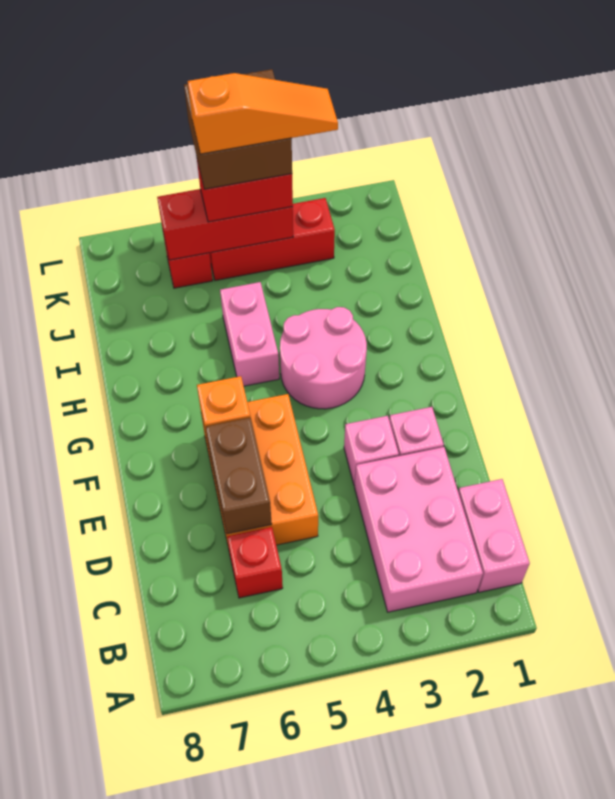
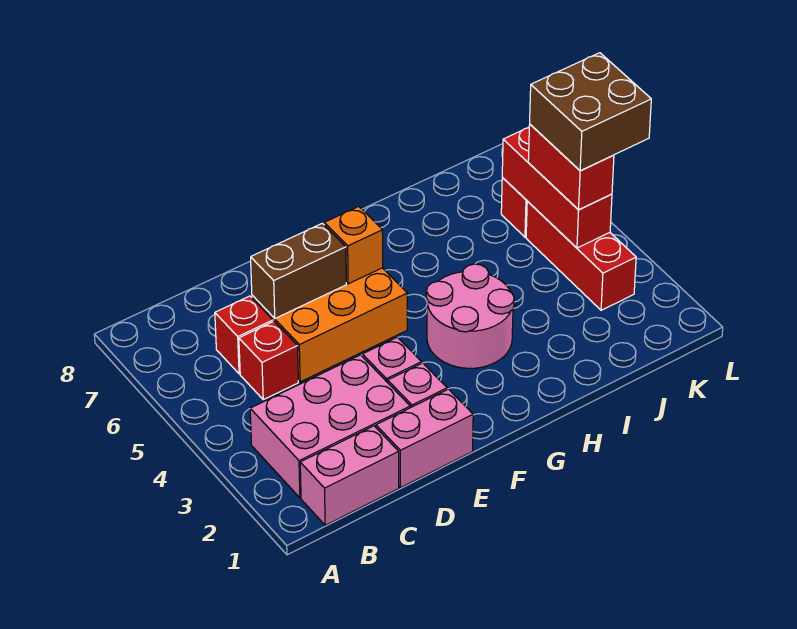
none -> red brick C5 level 1
pink brick H5:I5 level 1 -> pink brick D1:E1 level 1
orange slope K3:K5 level 5 top 5 -> none

